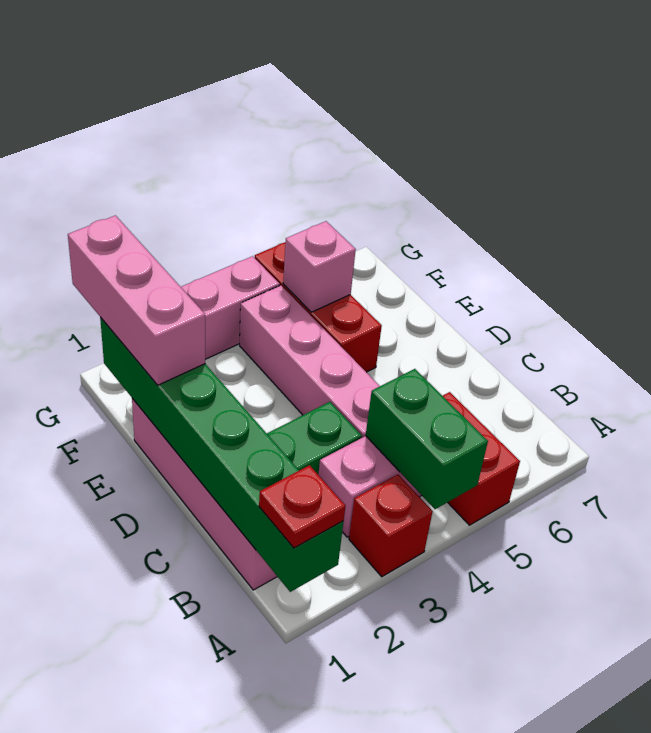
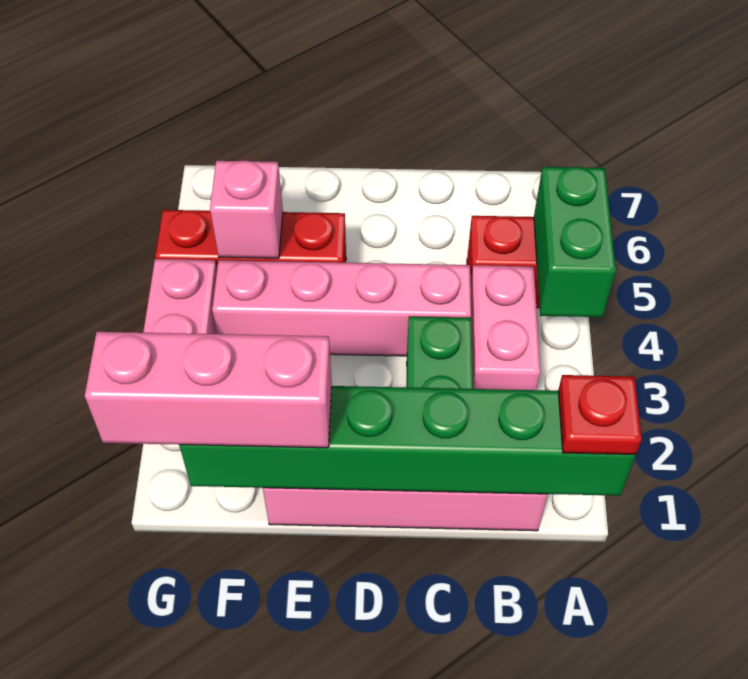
red brick A3 level 1 -> none
green brick A4:B4 level 2 -> green brick A4:A5 level 2

